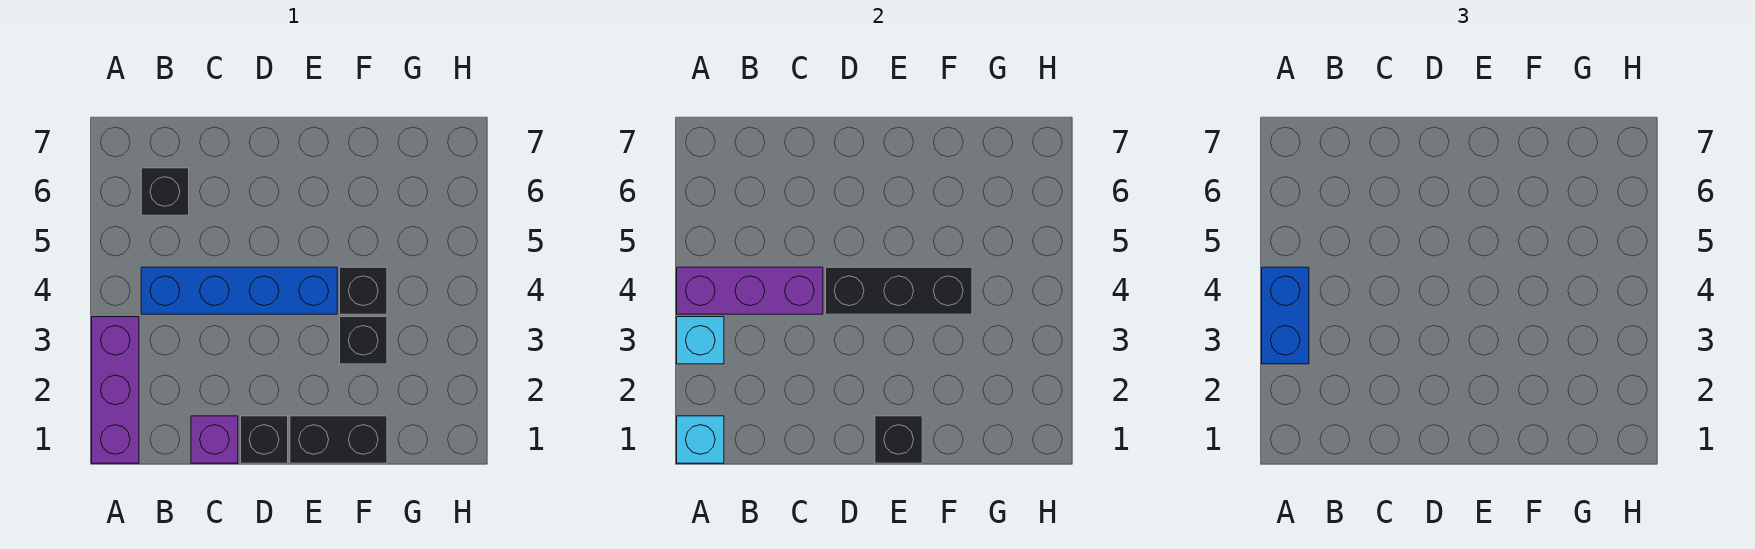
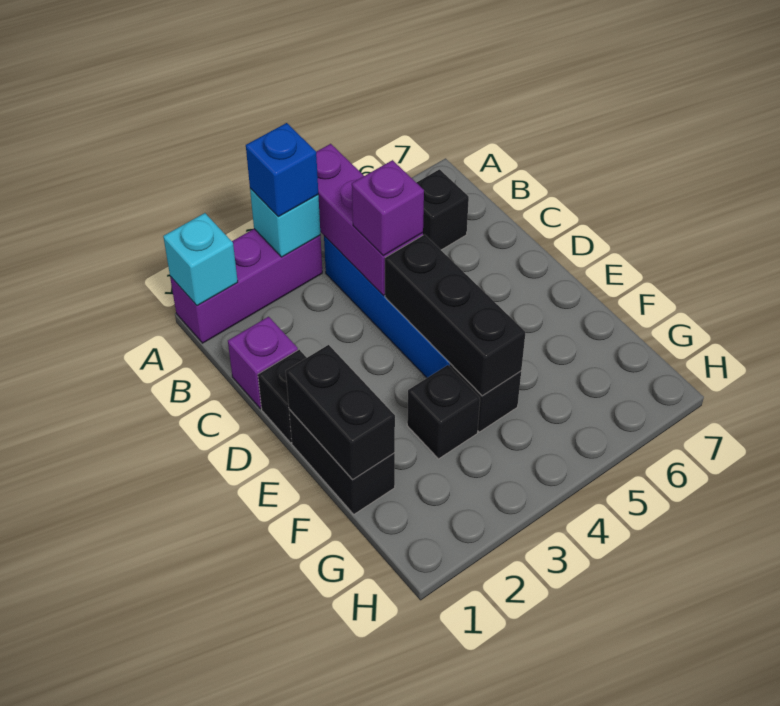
blue brick A3:A4 level 3 -> blue brick A3 level 3
none -> purple brick C4 level 3
black brick E1 level 2 -> black brick E1:F1 level 2

